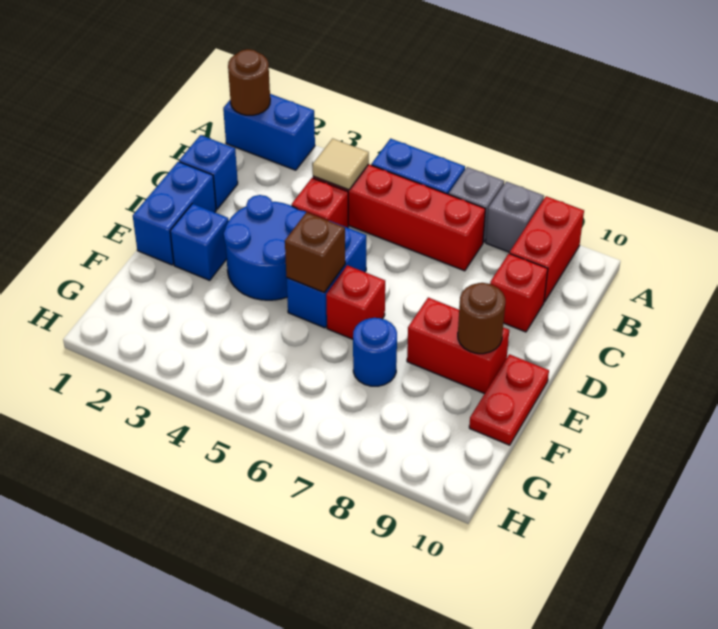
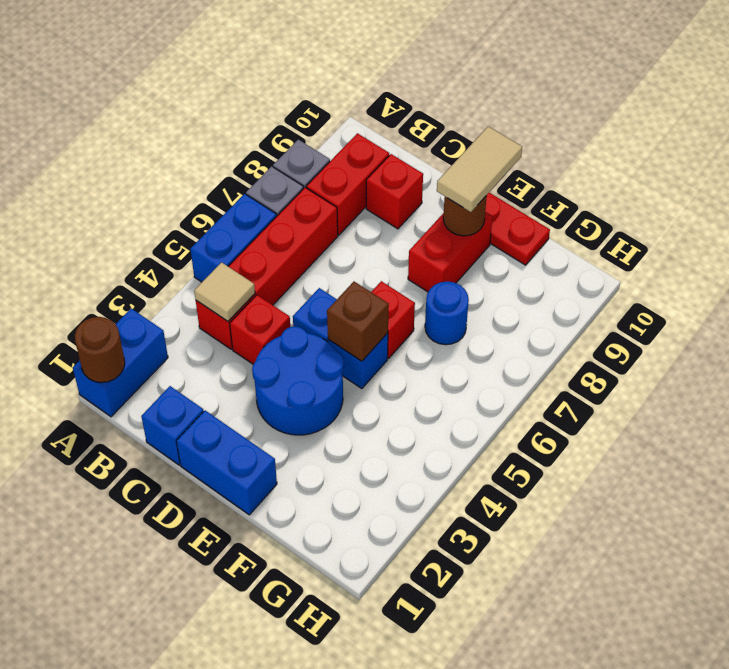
red brick A9:B9 level 1 -> red brick B8:B9 level 1
blue brick E2 level 1 -> none
none -> tan tile E9:E10 level 3

